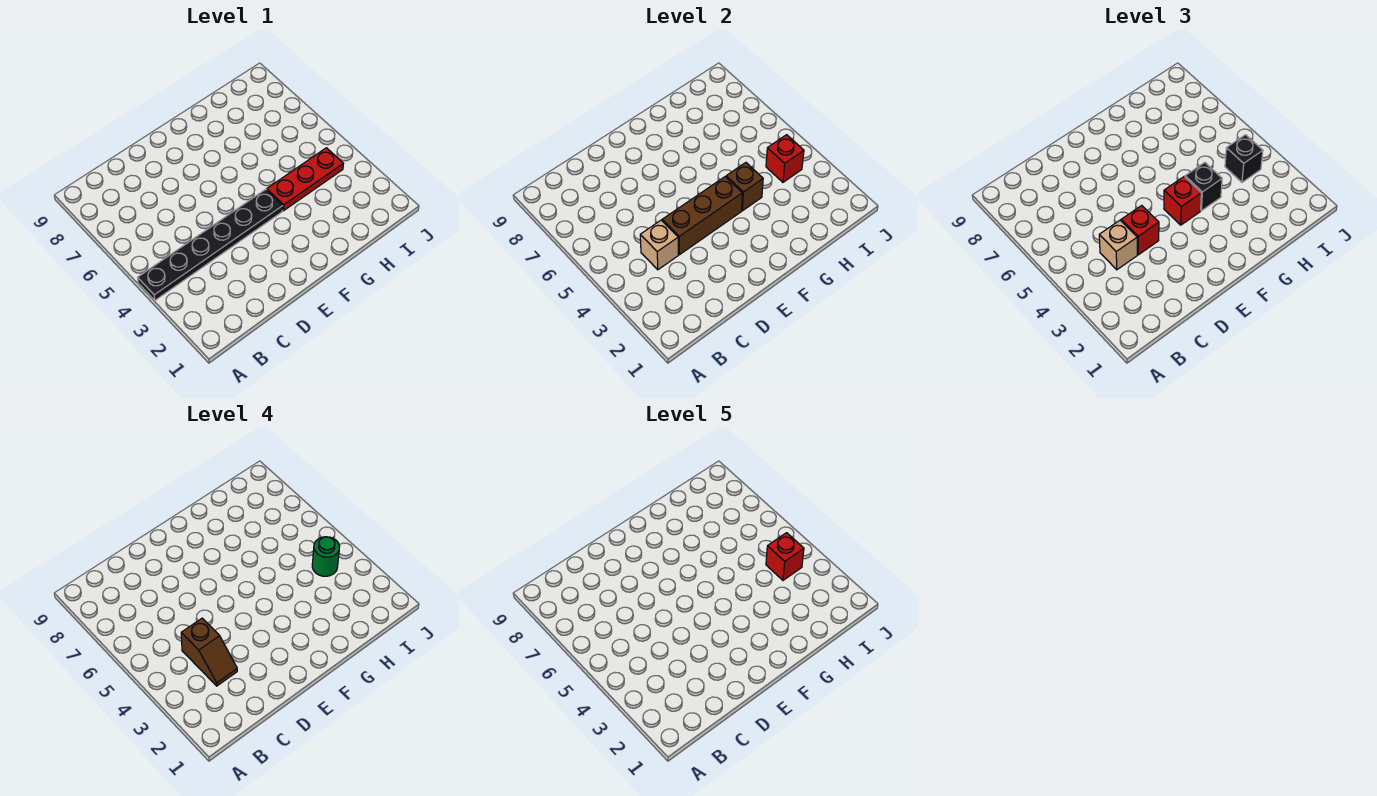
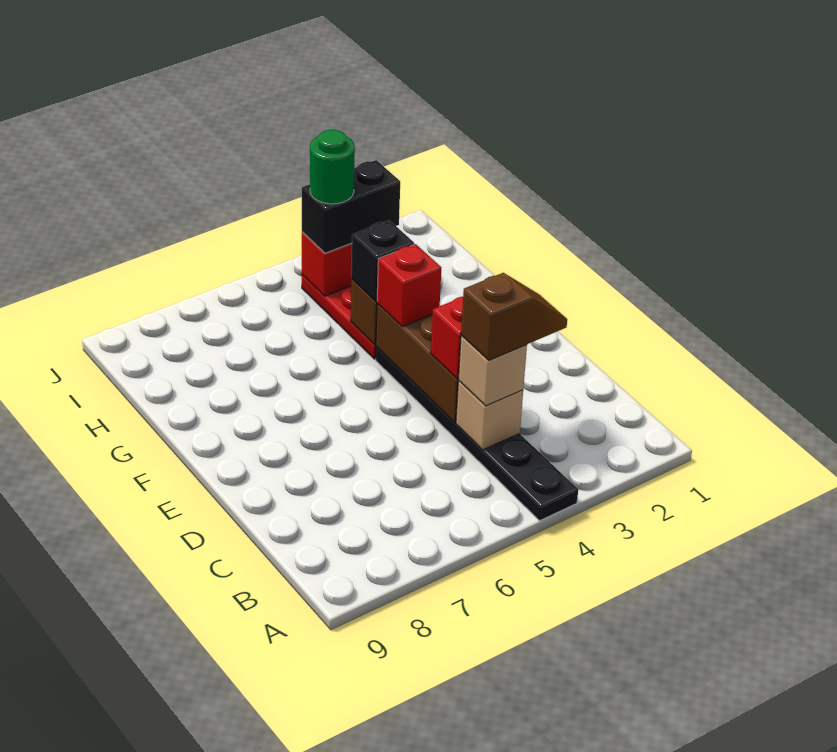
black brick I4 level 3 -> black brick I3:I4 level 3
red brick I4 level 5 -> none

